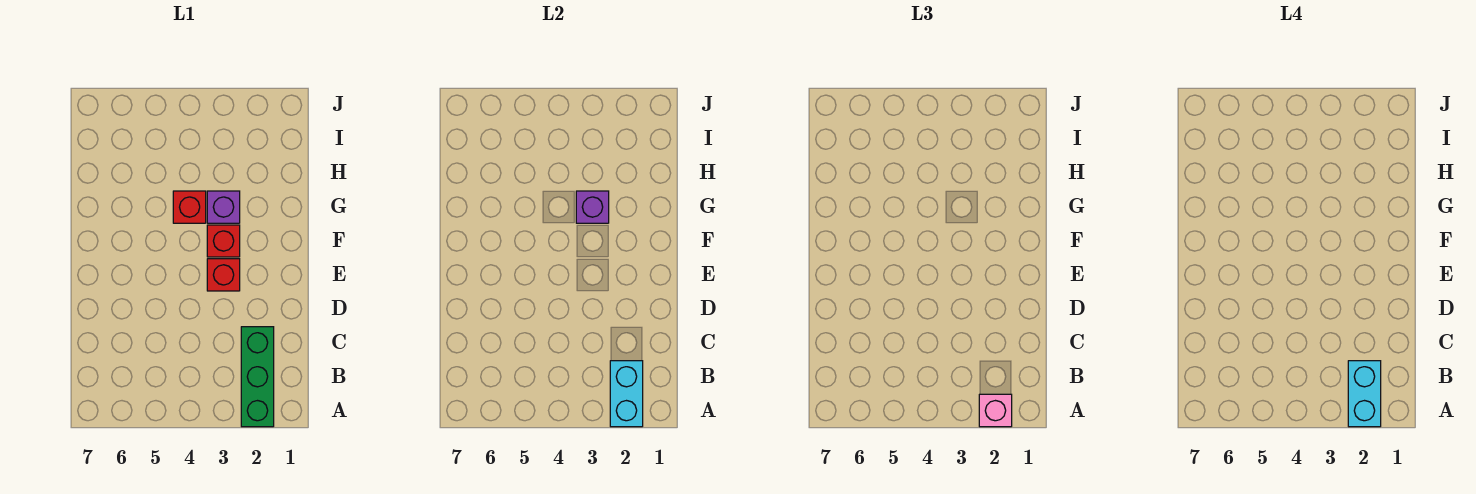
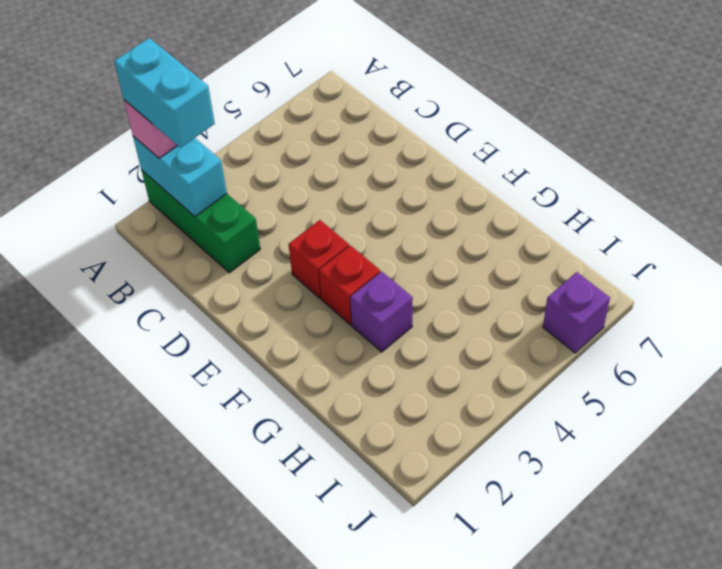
purple brick G3 level 2 -> purple brick J6 level 1
red brick G4 level 1 -> none

